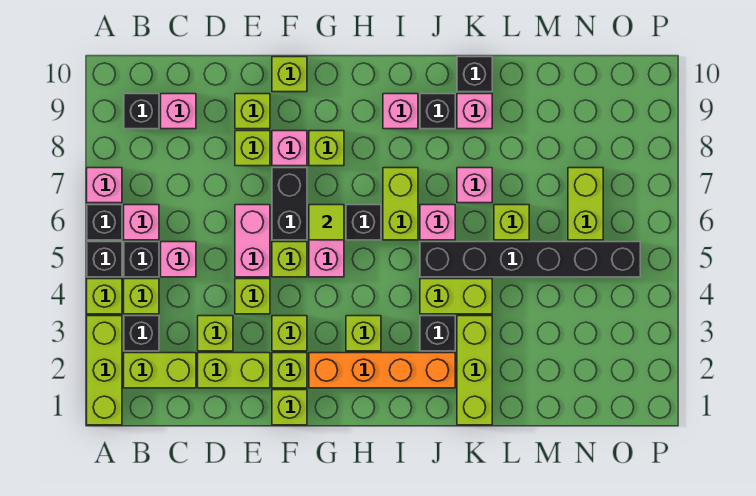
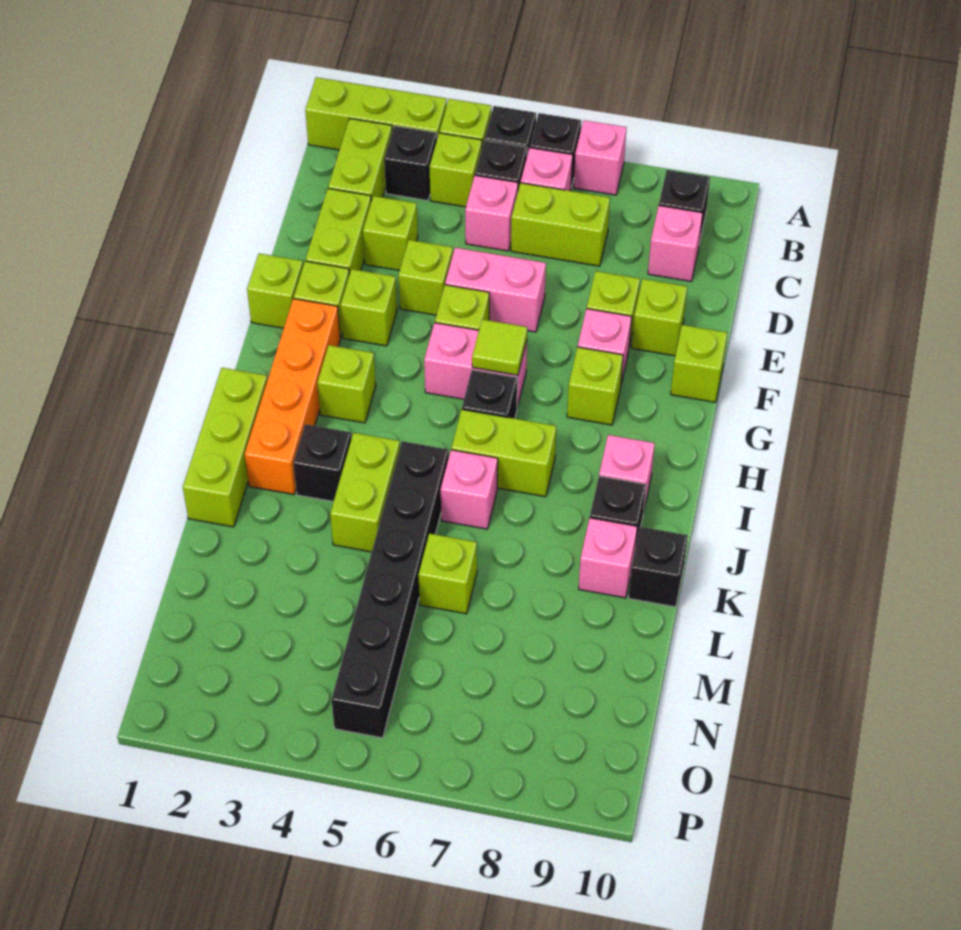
black brick F6:F7 level 1 -> none
lime brick K1:K3 level 1 -> lime brick I1:K1 level 1
pink brick K7 level 1 -> none
lime brick N6:N7 level 1 -> lime brick C6:C7 level 1

